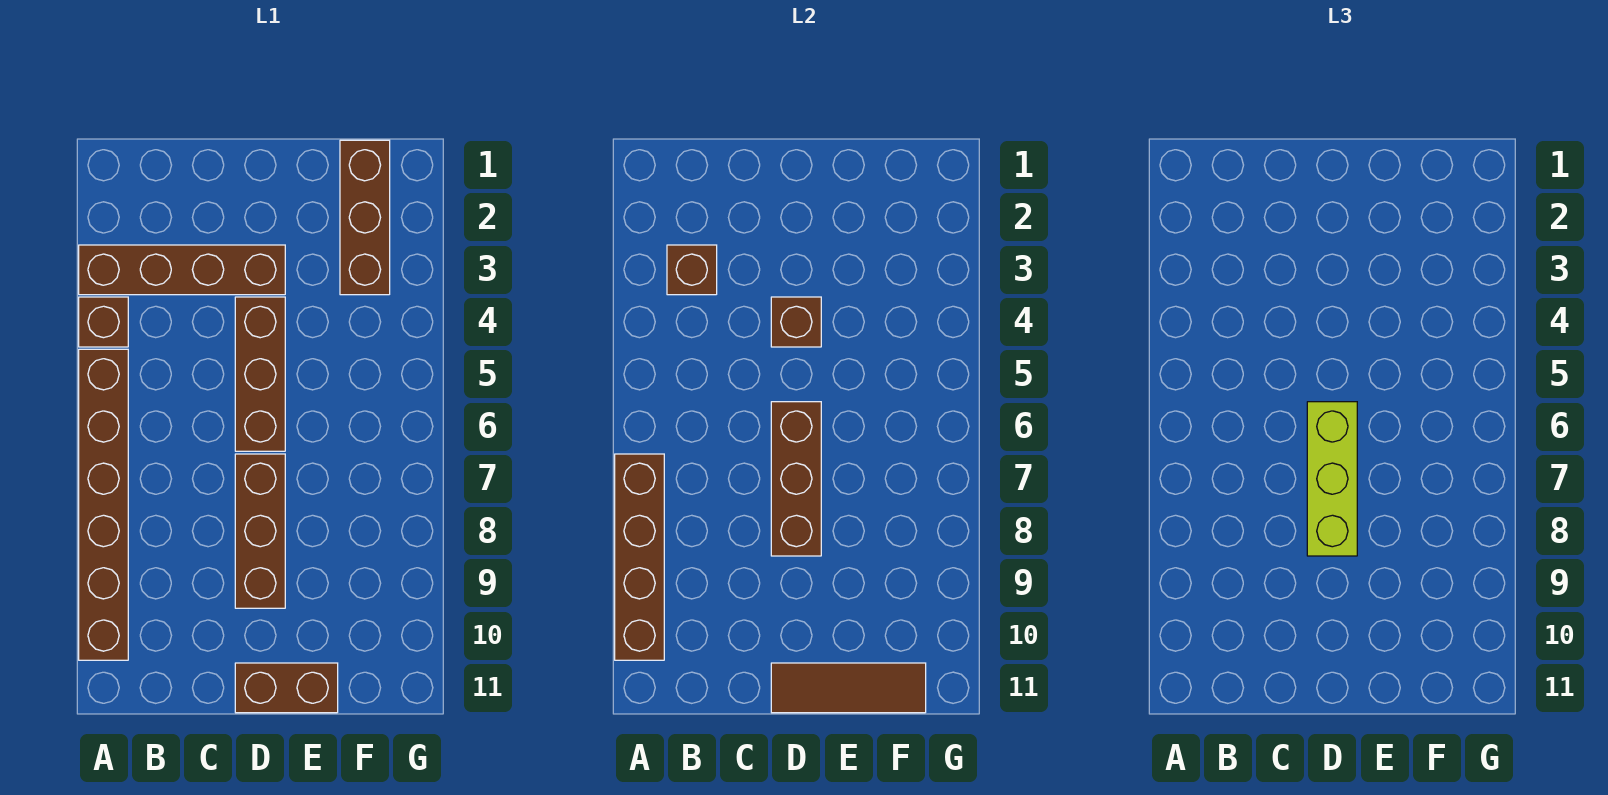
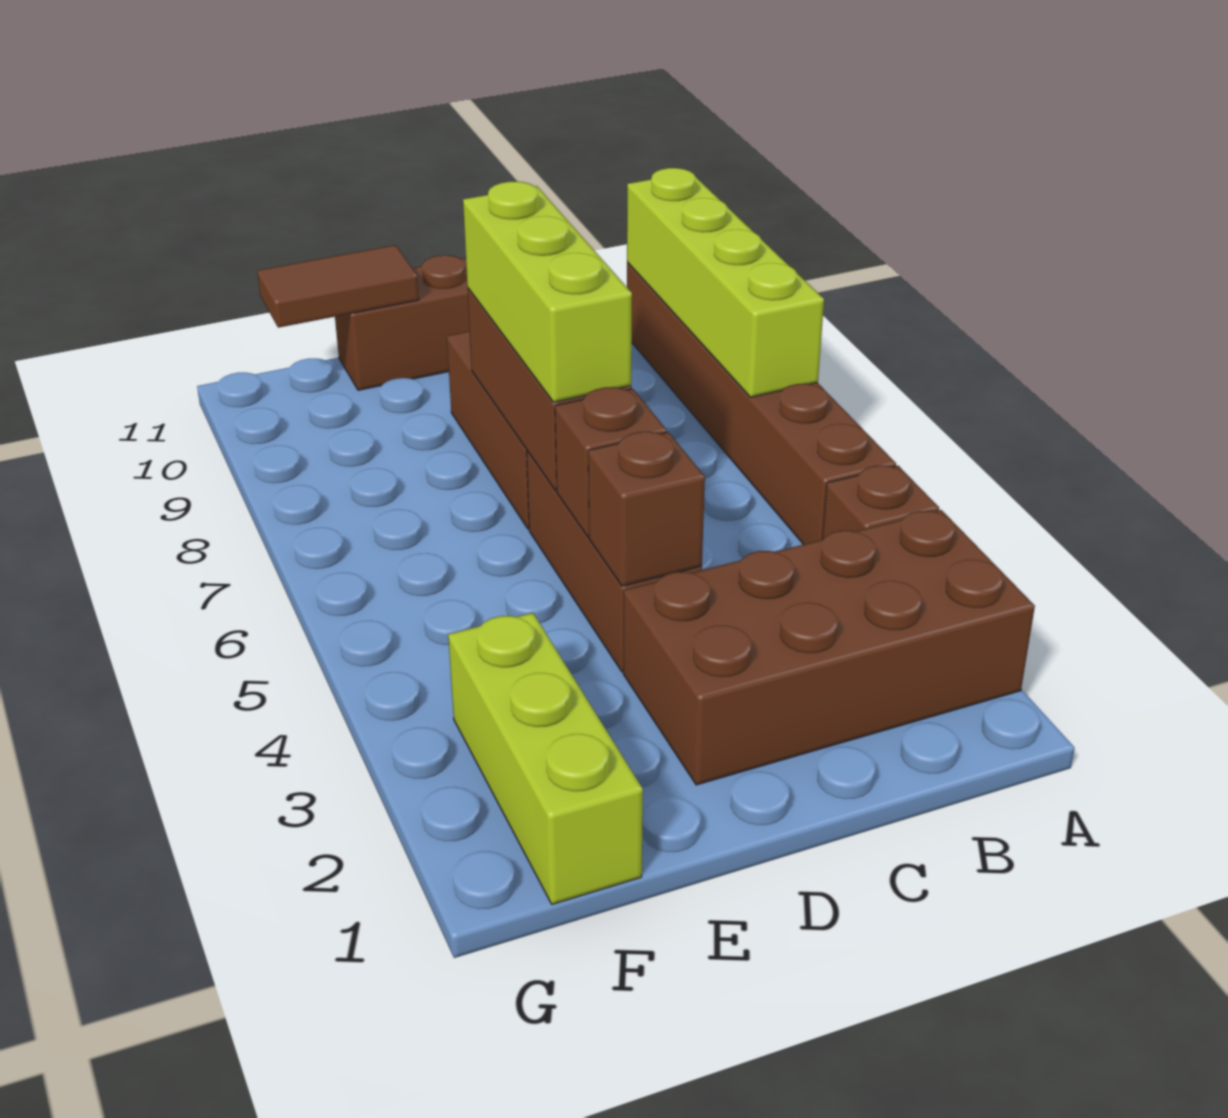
brown brick A3:D3 level 1 -> brown brick A2:D3 level 1
brown brick A7:A10 level 2 -> lime brick A7:A10 level 2
brown brick B3 level 2 -> brown brick D5 level 2
brown tile D11:F11 level 2 -> brown tile E11:F11 level 2
brown brick F1:F3 level 1 -> lime brick F1:F3 level 1

